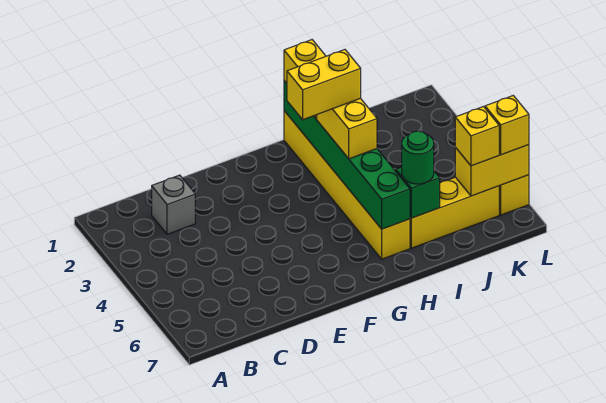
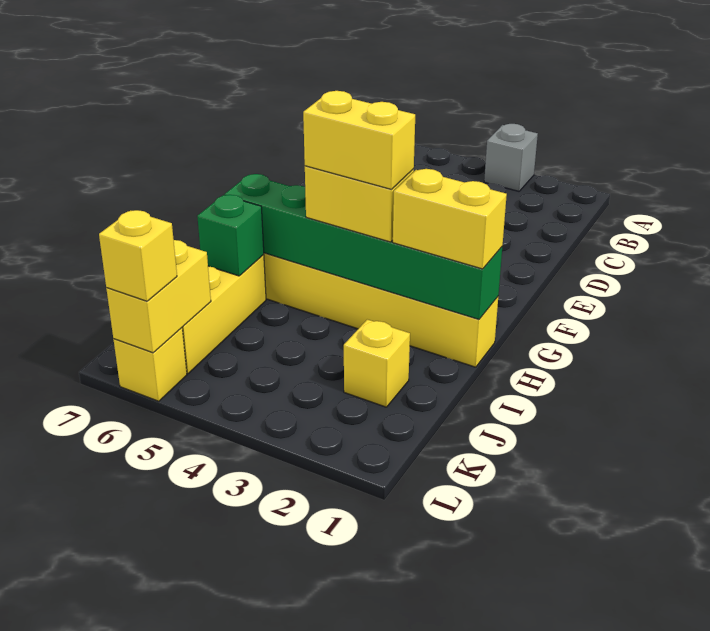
grey brick C2 level 1 -> grey brick A3 level 1
yellow brick G3:H3 level 4 -> yellow brick H3:H4 level 4
green round brick I6 level 3 -> none
yellow brick K6 level 3 -> yellow brick J2 level 1

